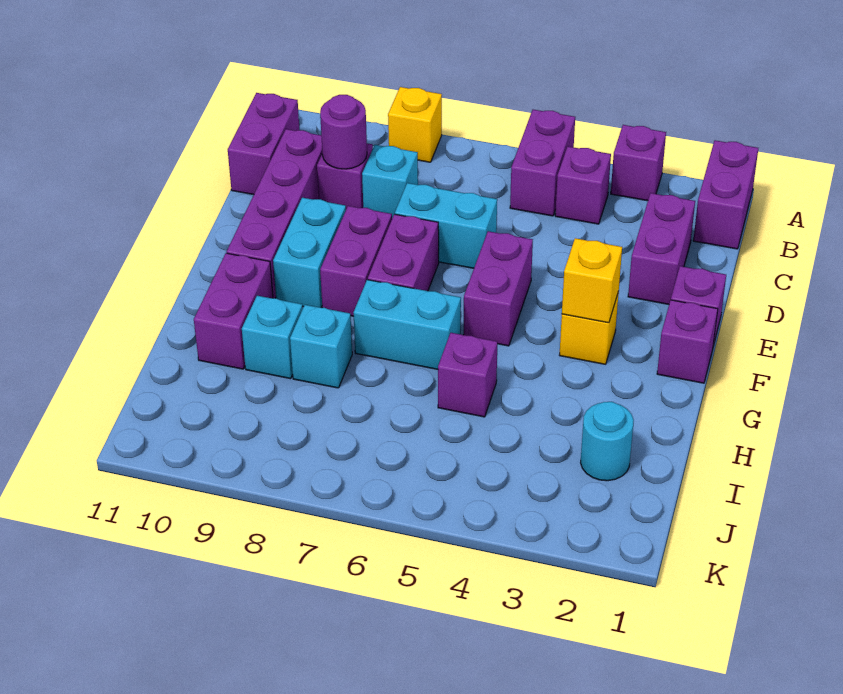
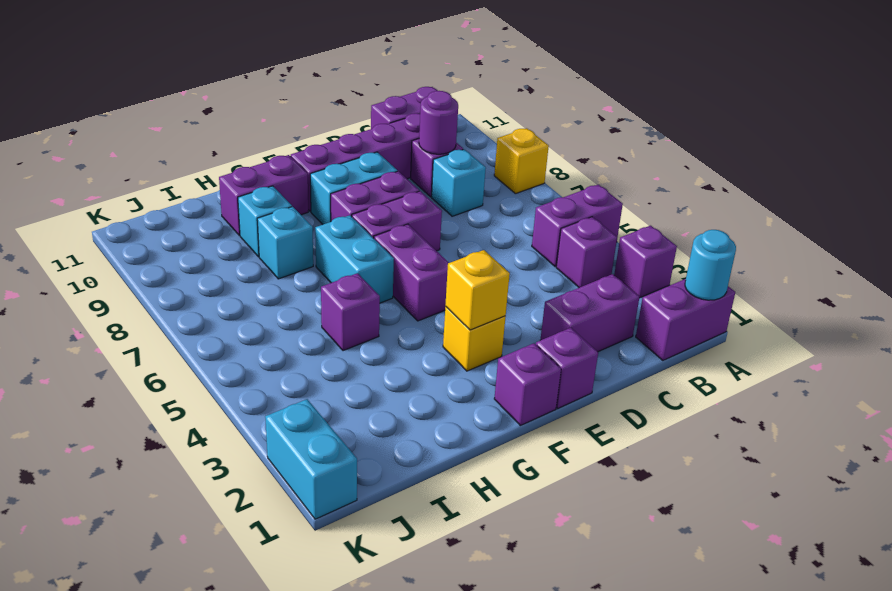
cyan brick D6:D7 level 1 -> cyan brick K1:K2 level 1
purple brick E5:F5 level 1 -> purple brick F5:F6 level 1
cyan round brick I2 level 1 -> cyan round brick A1 level 2

